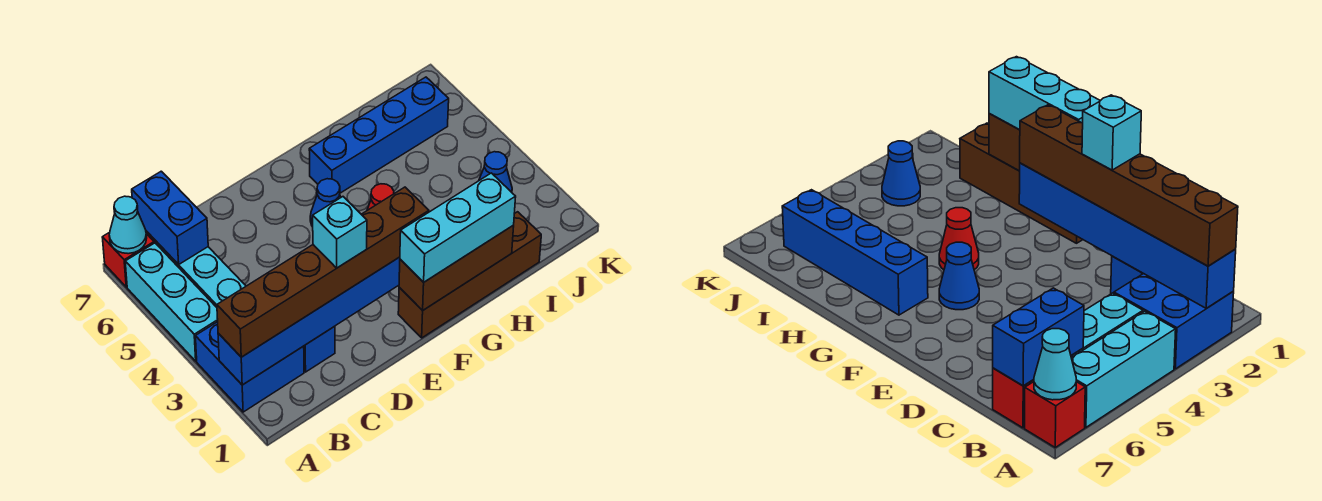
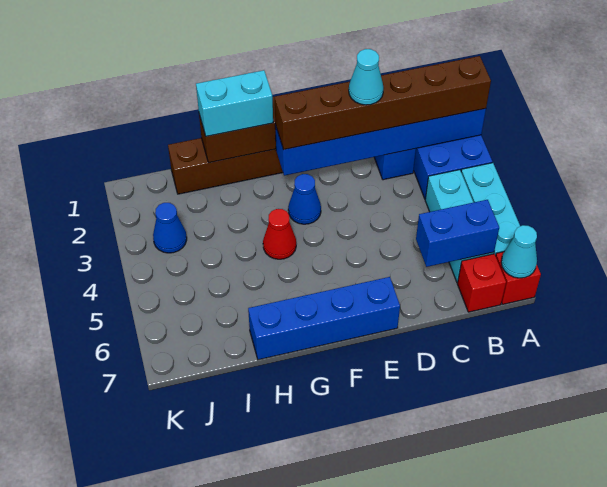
blue brick B6:B7 level 2 -> blue brick B6:C6 level 2
cyan brick D2 level 4 -> cyan cone D2 level 4
cyan brick F1:H1 level 3 -> cyan brick G1:H1 level 3
blue cone F5 level 1 -> blue cone F3 level 1
blue brick G6:J6 level 1 -> blue brick E7:H7 level 1

